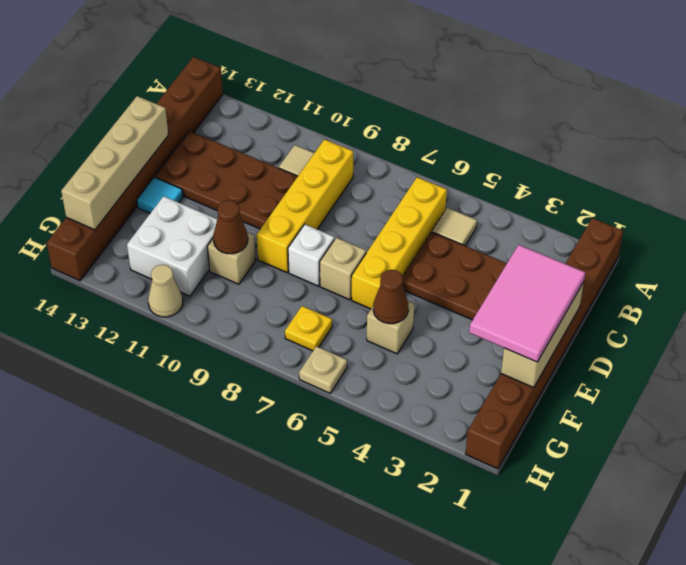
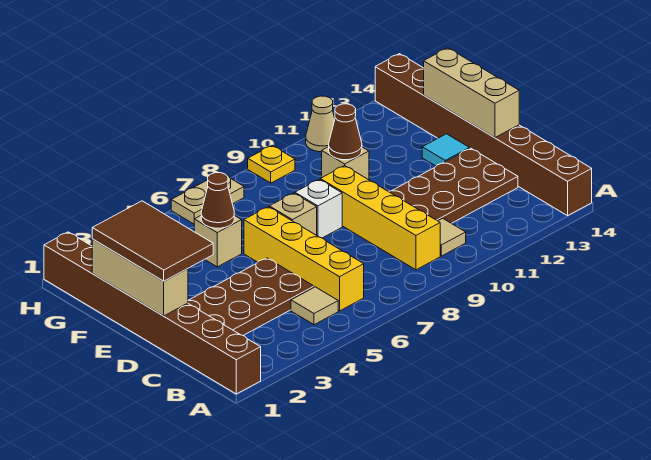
pink tile D1:F2 level 3 -> brown tile D1:F2 level 3
tan brick D14:G14 level 2 -> tan brick D14:F14 level 2
white brick F11:G12 level 1 -> none
yellow plate G7 level 1 -> yellow plate H9 level 1
tan plate H6 level 1 -> tan plate H6:H7 level 1

